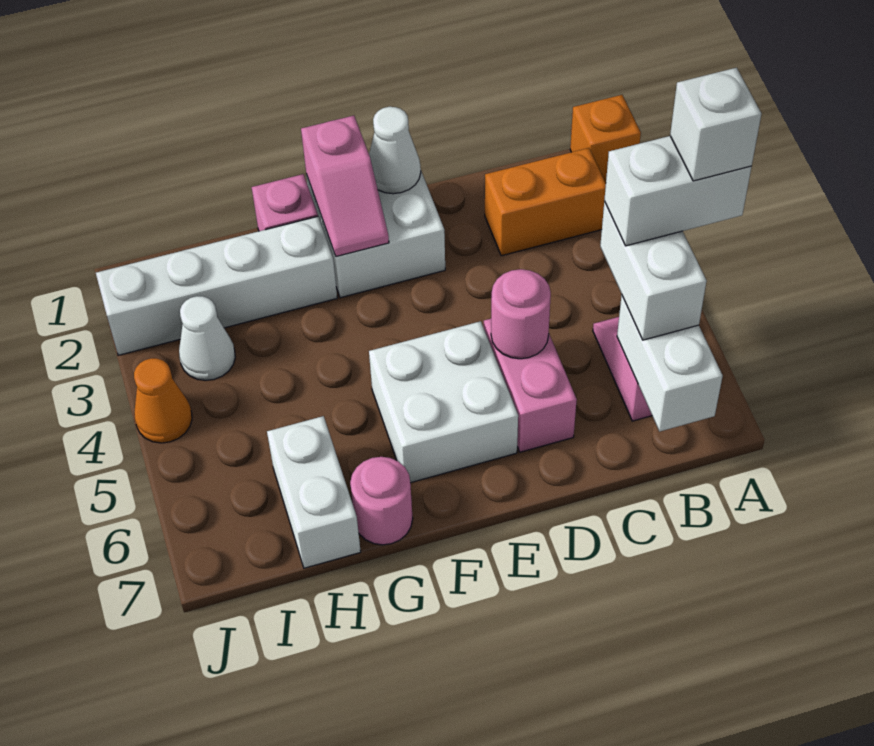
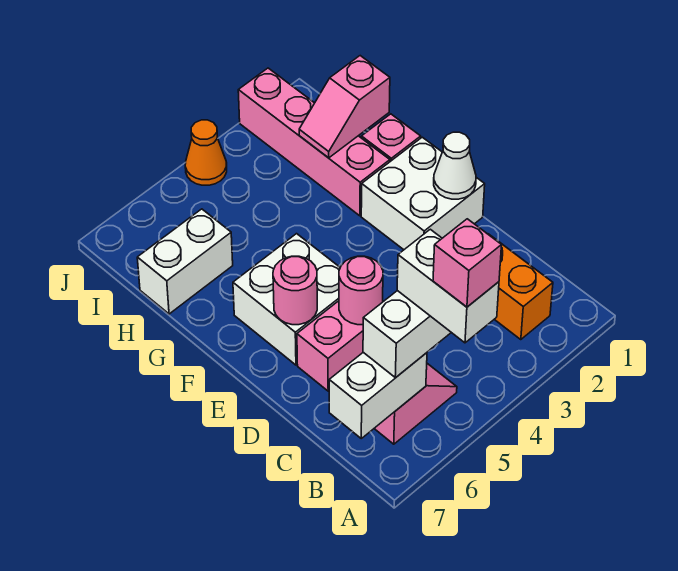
orange brick A1 level 1 -> none
white brick A5 level 5 -> pink brick A5 level 5
pink slope F1:F2 level 2 top 1 -> pink slope H1:H2 level 2 top 1
white brick G2:J2 level 1 -> pink brick G2:J2 level 1
pink round brick G7 level 1 -> pink round brick E6 level 2
white cone I3 level 1 -> none

